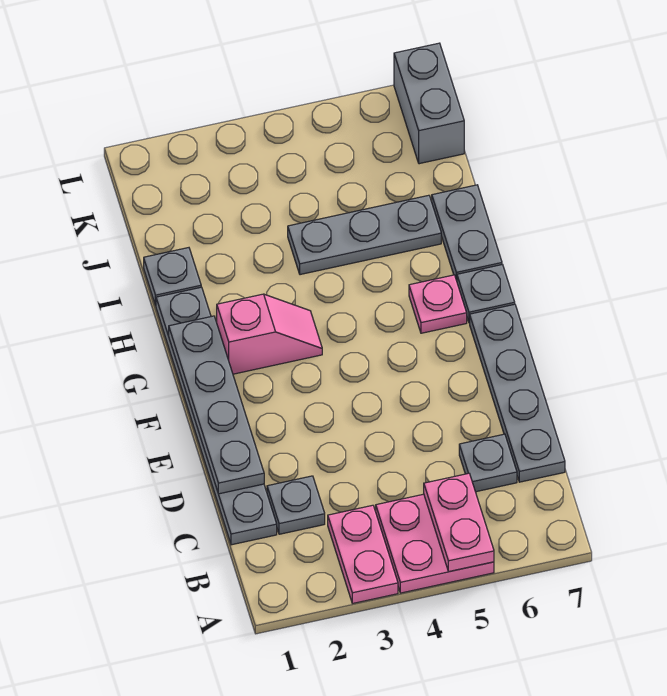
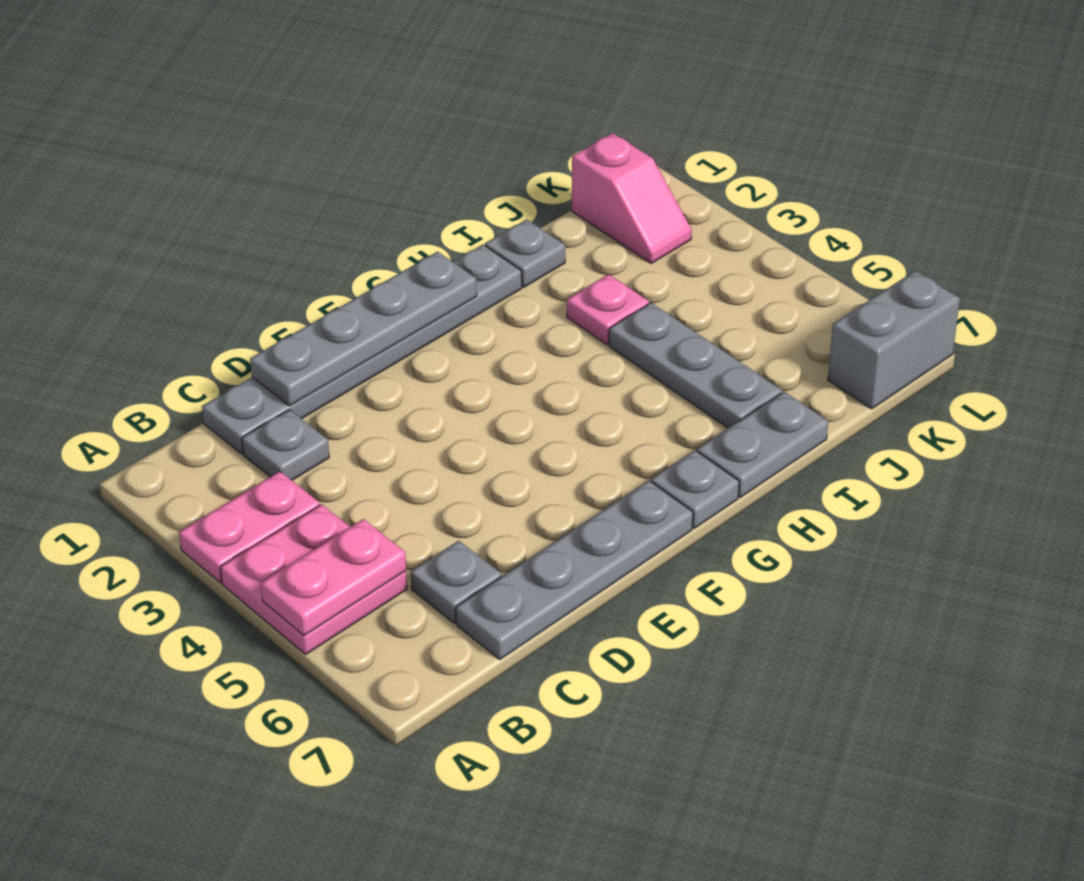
pink slope G2:G3 level 1 top 2 -> pink slope K1:K2 level 1 top 1
pink plate G6 level 1 -> pink plate I3 level 1

